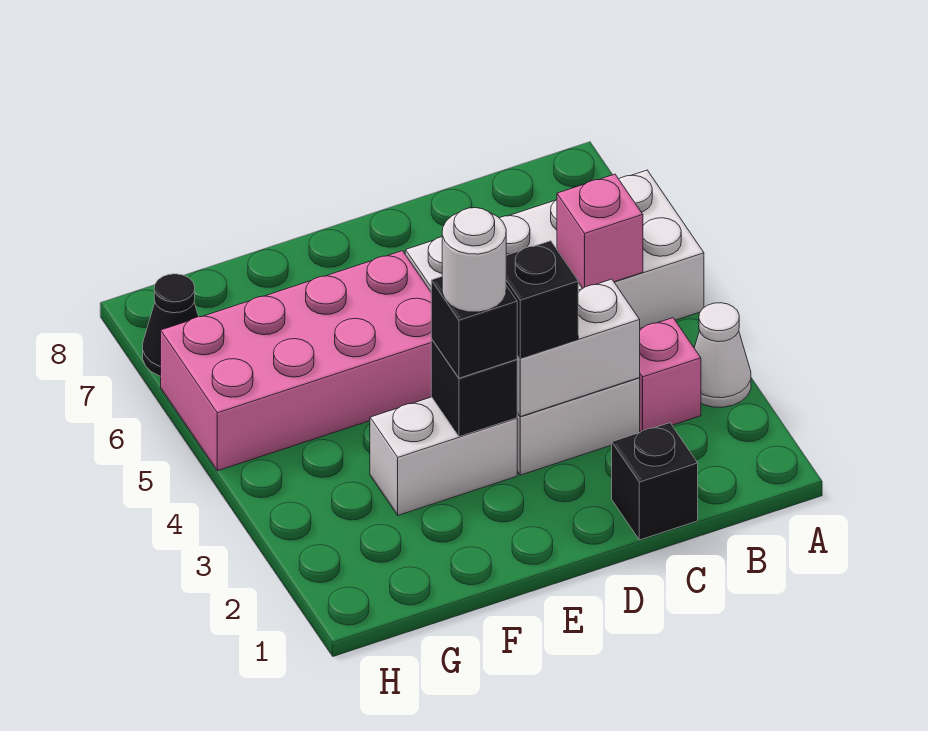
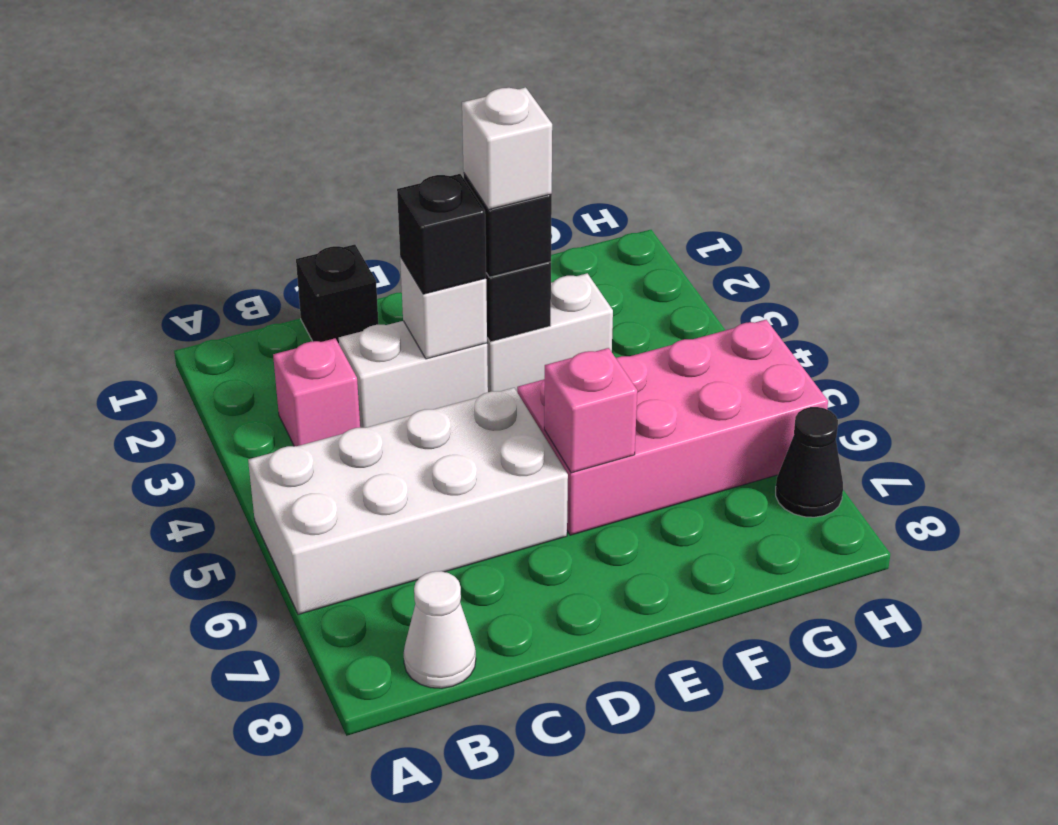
white cone A3 level 1 -> white cone B8 level 1
pink brick B5 level 2 -> pink brick E6 level 2
white brick C3:D3 level 2 -> white brick D3 level 2
white round brick E3 level 4 -> white brick E3 level 4

